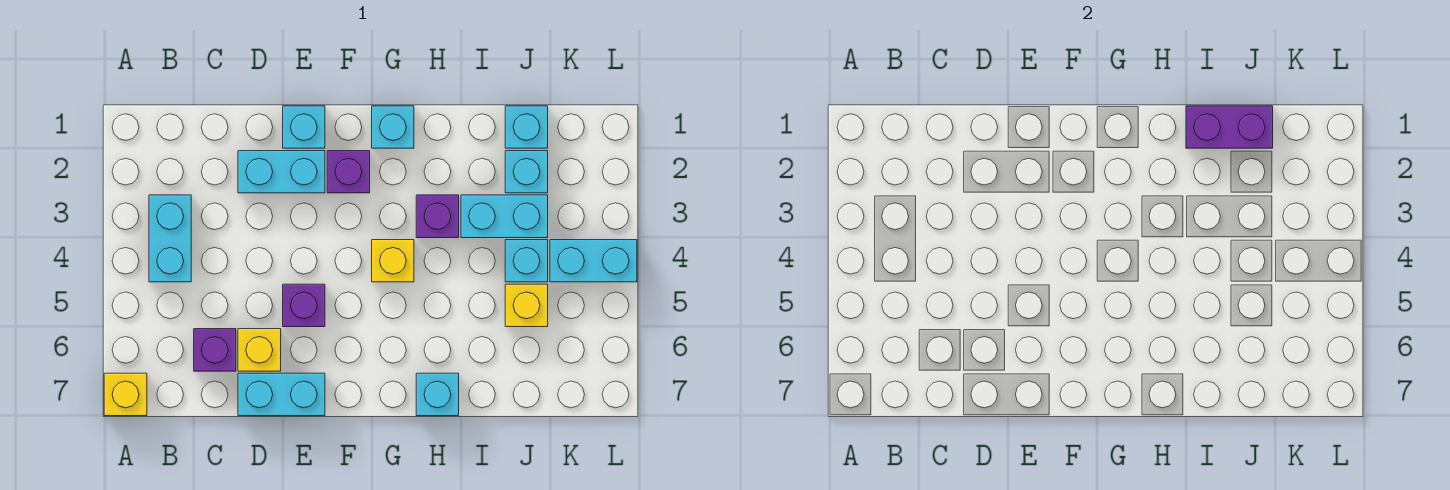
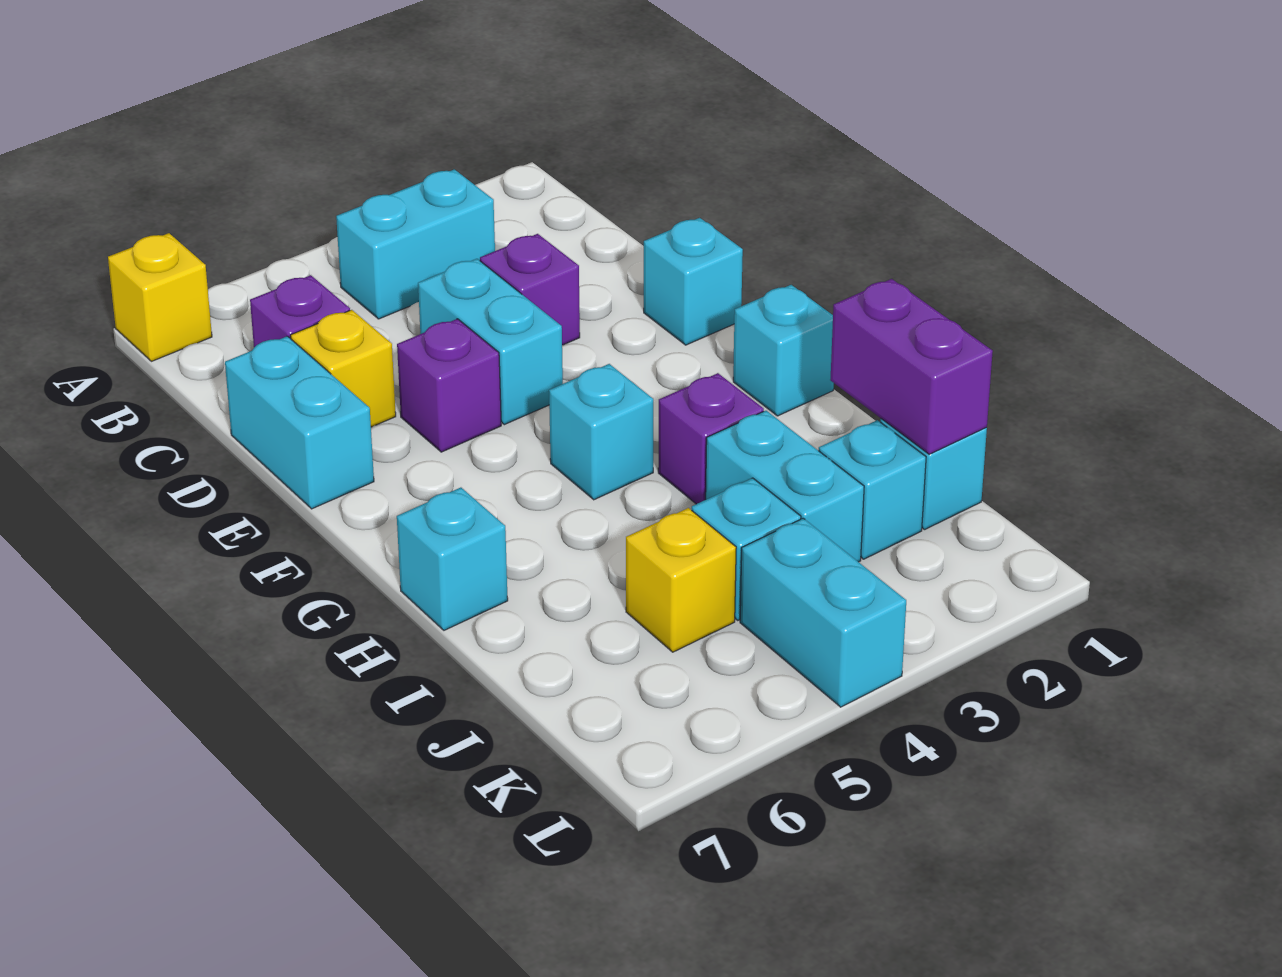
cyan brick D2:E2 level 1 -> cyan brick D4:E4 level 1
purple brick F2 level 1 -> purple brick D3 level 1
yellow brick G4 level 1 -> cyan brick G4 level 1

